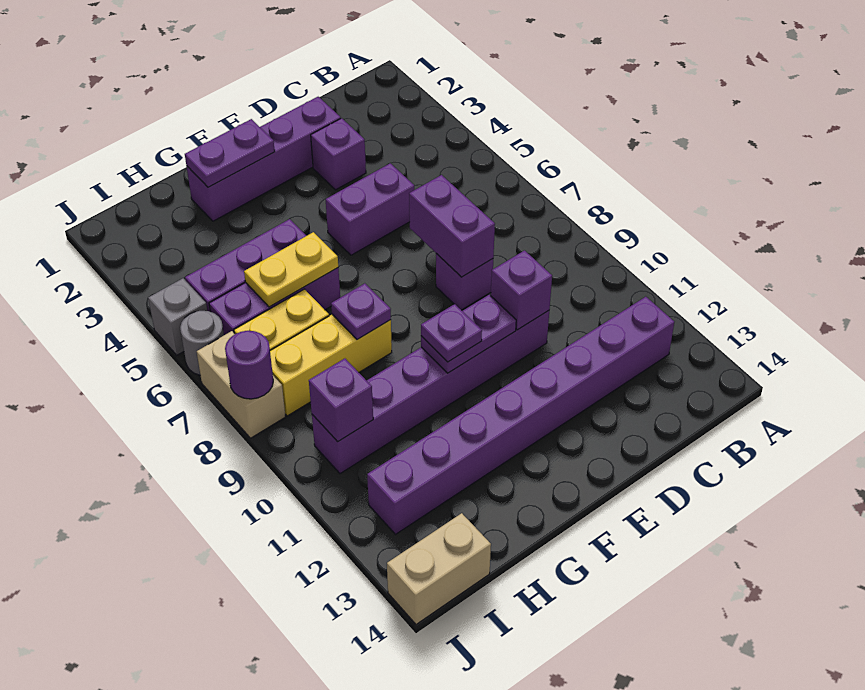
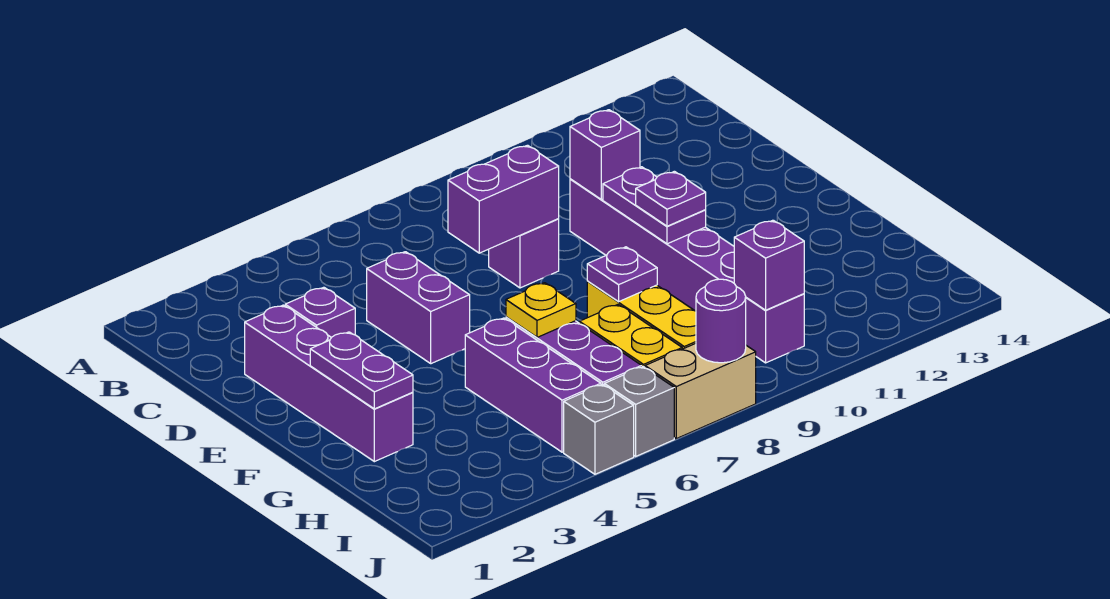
purple brick B12:I12 level 1 -> none
yellow plate G6:H6 level 2 -> yellow plate G6 level 2
tan brick I14:J14 level 1 -> none
grey round brick J6 level 1 -> grey brick J6 level 1

